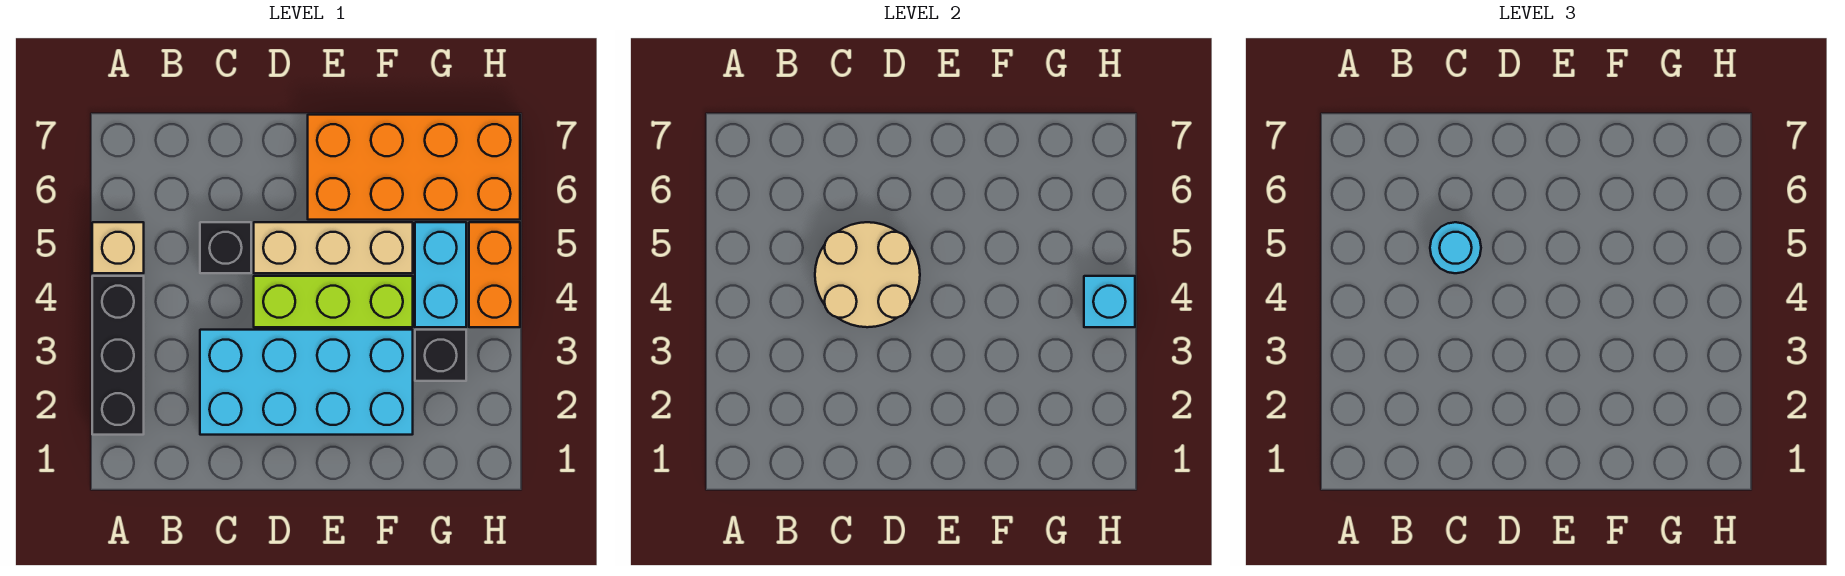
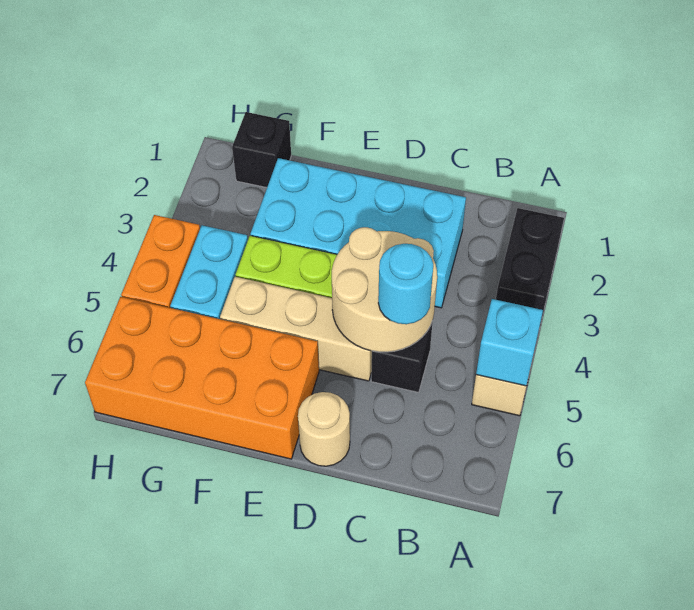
black brick A2:A4 level 1 -> black brick A2:A3 level 1
none -> tan round brick D7 level 1
black brick G3 level 1 -> black brick G1 level 1
cyan brick H4 level 2 -> cyan brick A5 level 2

